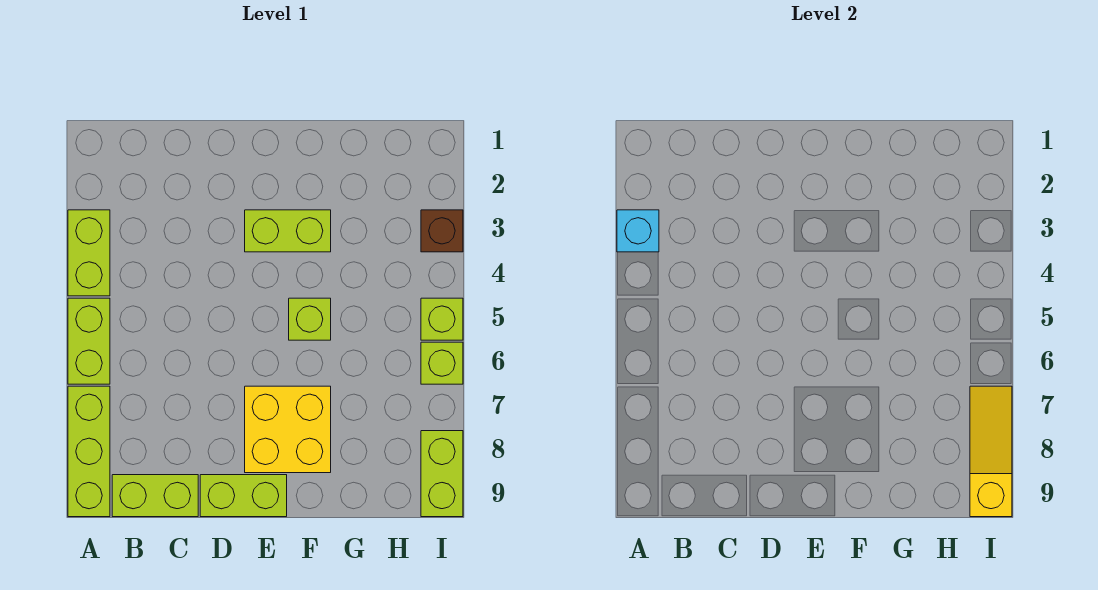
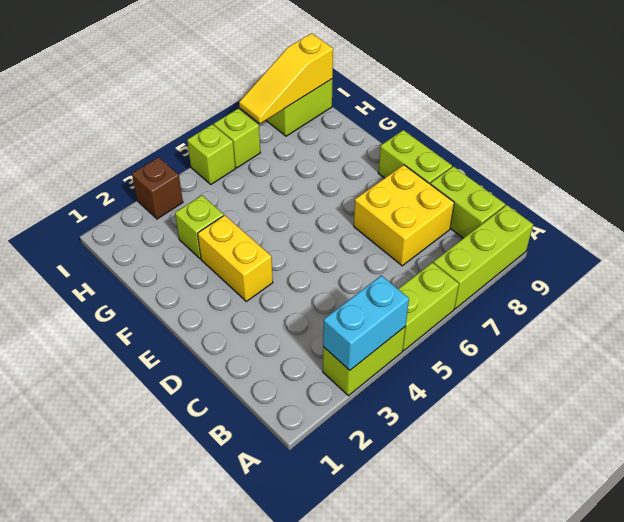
cyan brick A3 level 2 -> cyan brick A3:A4 level 2
lime brick E3:F3 level 1 -> yellow brick E3:F3 level 1
yellow brick E7:F8 level 1 -> yellow brick C7:D8 level 1
lime brick F5 level 1 -> lime brick G3 level 1

